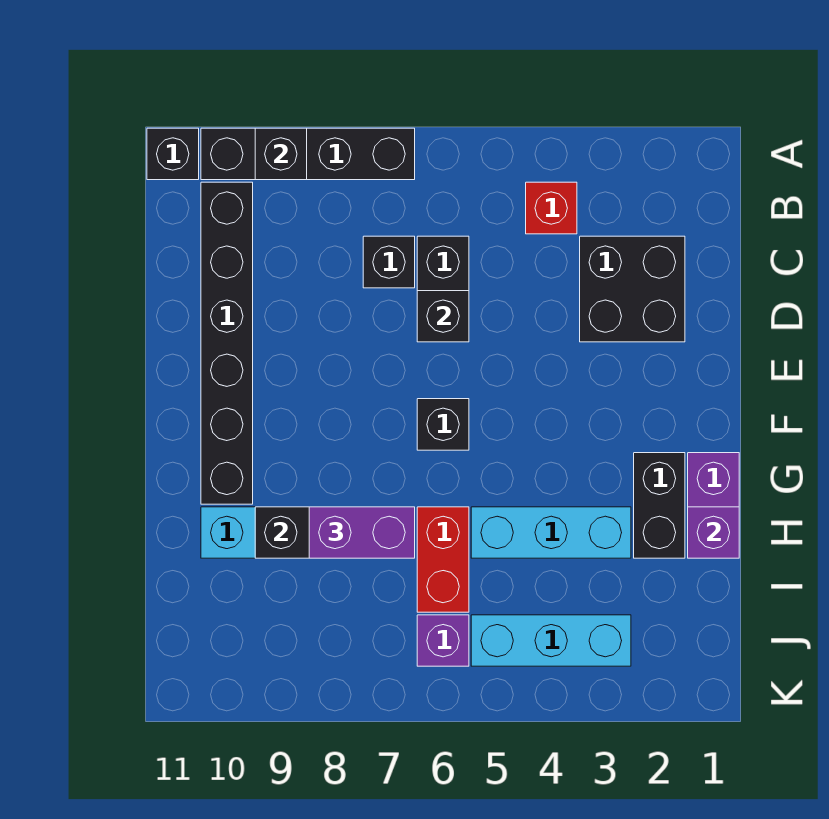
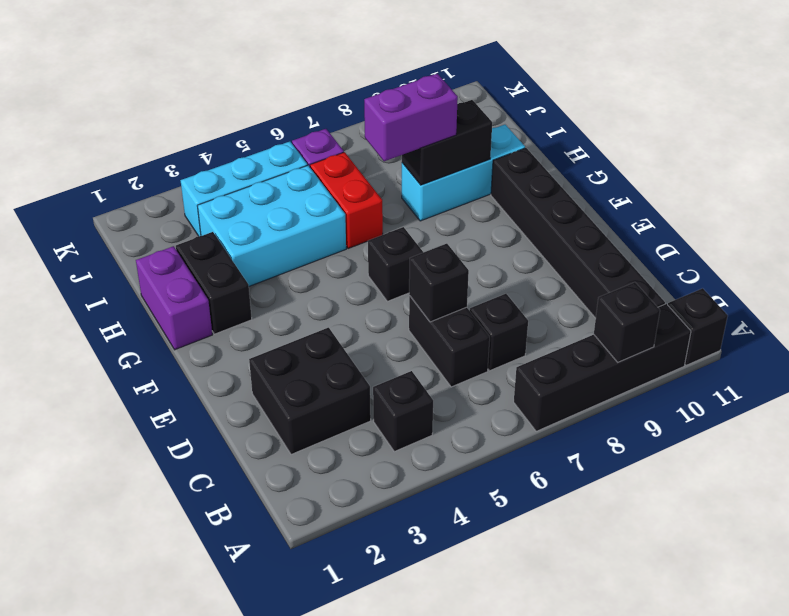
red brick B4 level 1 -> black brick B4 level 1
purple brick H1 level 2 -> none
cyan brick H3:H5 level 1 -> cyan brick H3:I5 level 1

